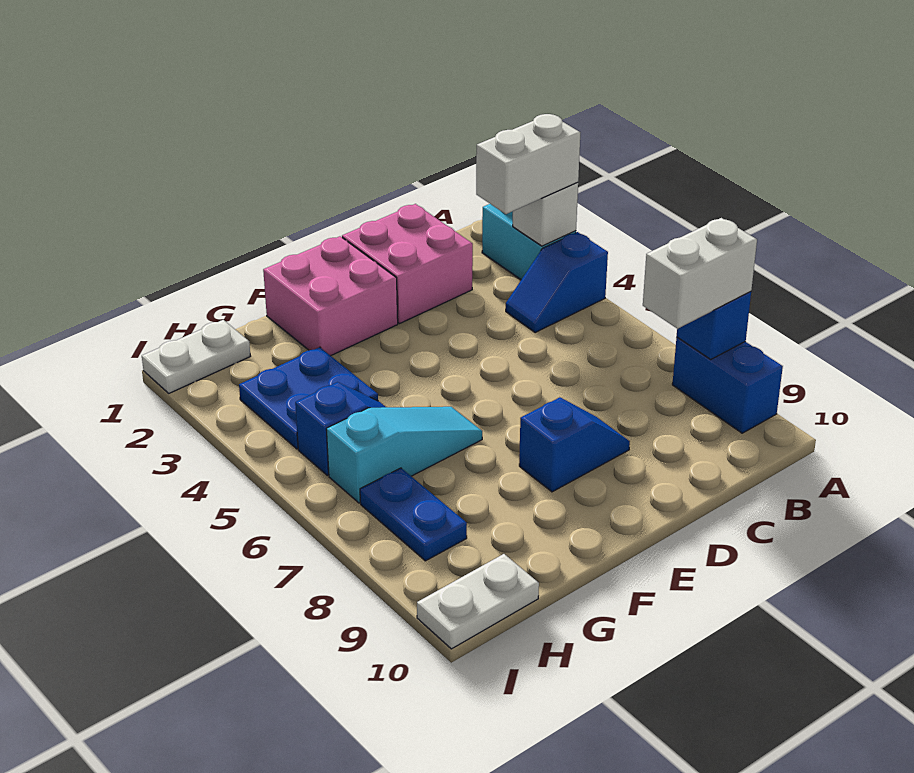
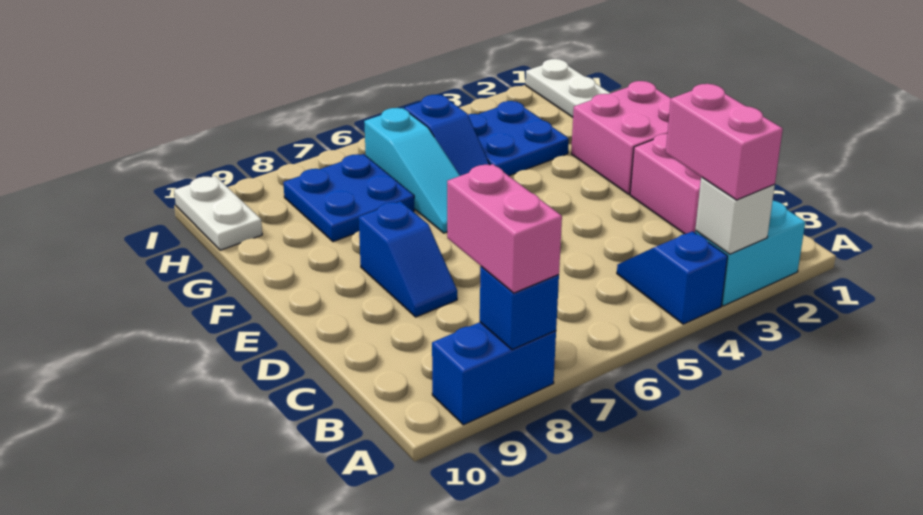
white brick A3:B3 level 3 -> pink brick A3:B3 level 3
white brick A8:B8 level 3 -> pink brick A8:B8 level 3
blue plate H7:H8 level 1 -> blue plate G7:H8 level 1

